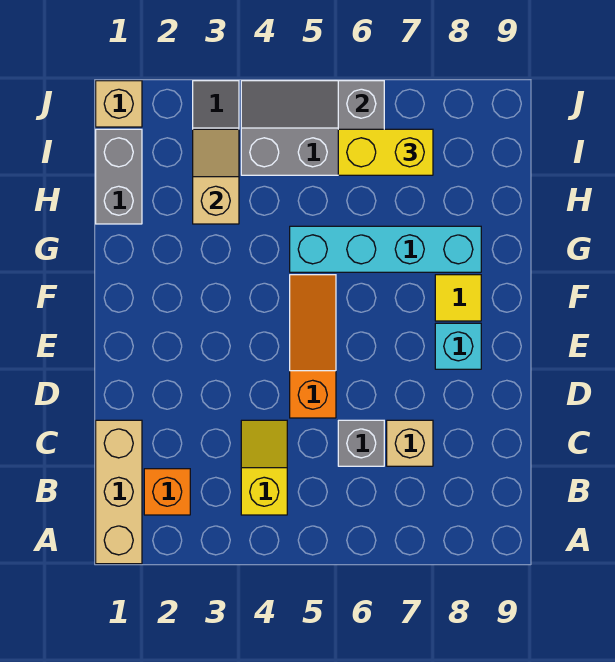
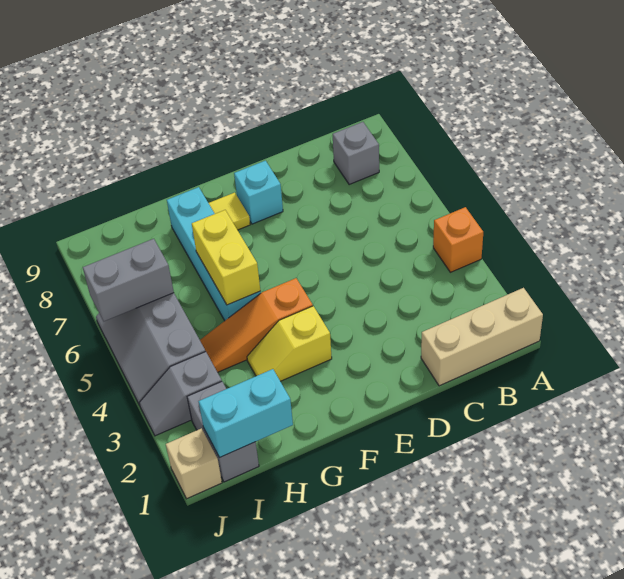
orange brick B2 level 1 -> orange brick A4 level 1
yellow slope B4:C4 level 1 top B -> yellow slope F3:G3 level 1 top F
grey brick C6 level 1 -> grey brick B8 level 1
tan brick C7 level 1 -> none
orange slope D5:F5 level 1 top D -> orange slope F4:H4 level 1 top F
grey brick H1:I1 level 1 -> grey brick I1:I2 level 1
none -> cyan brick H1:I1 level 2
tan slope H3:I3 level 2 top H -> none
yellow brick I6:I7 level 3 -> yellow brick G5:G6 level 2

